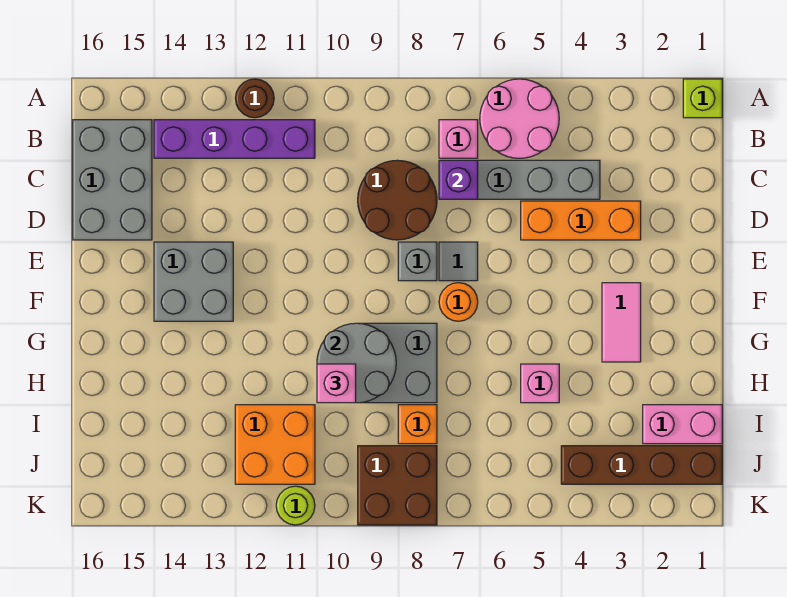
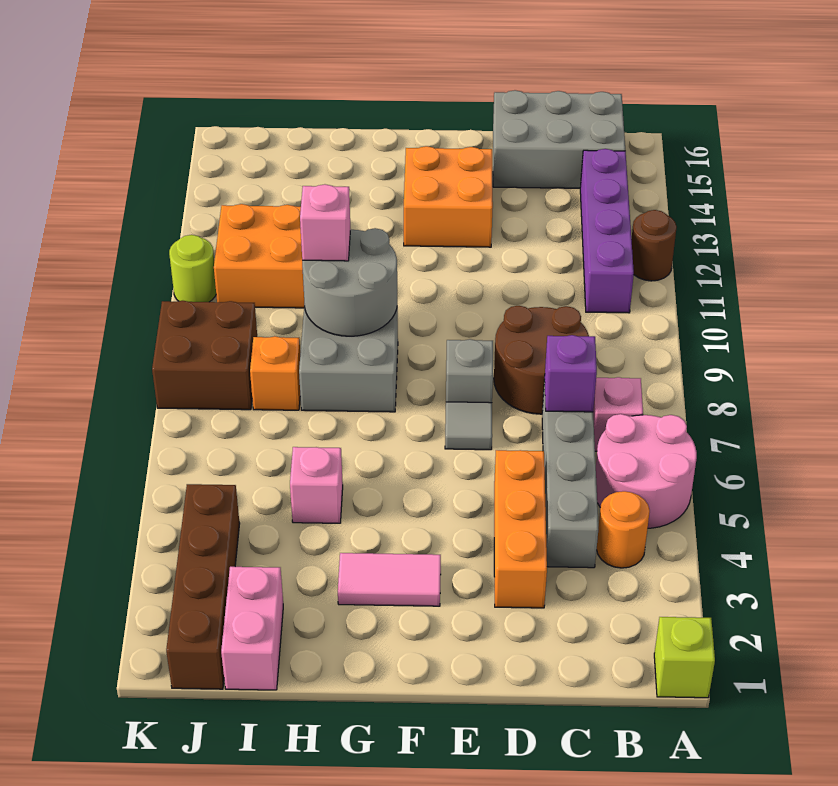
grey brick E13:F14 level 1 -> orange brick E13:F14 level 1
orange round brick F7 level 1 -> orange round brick B4 level 1

